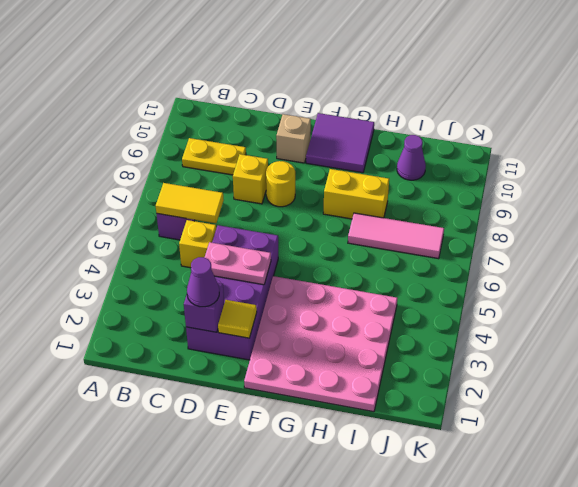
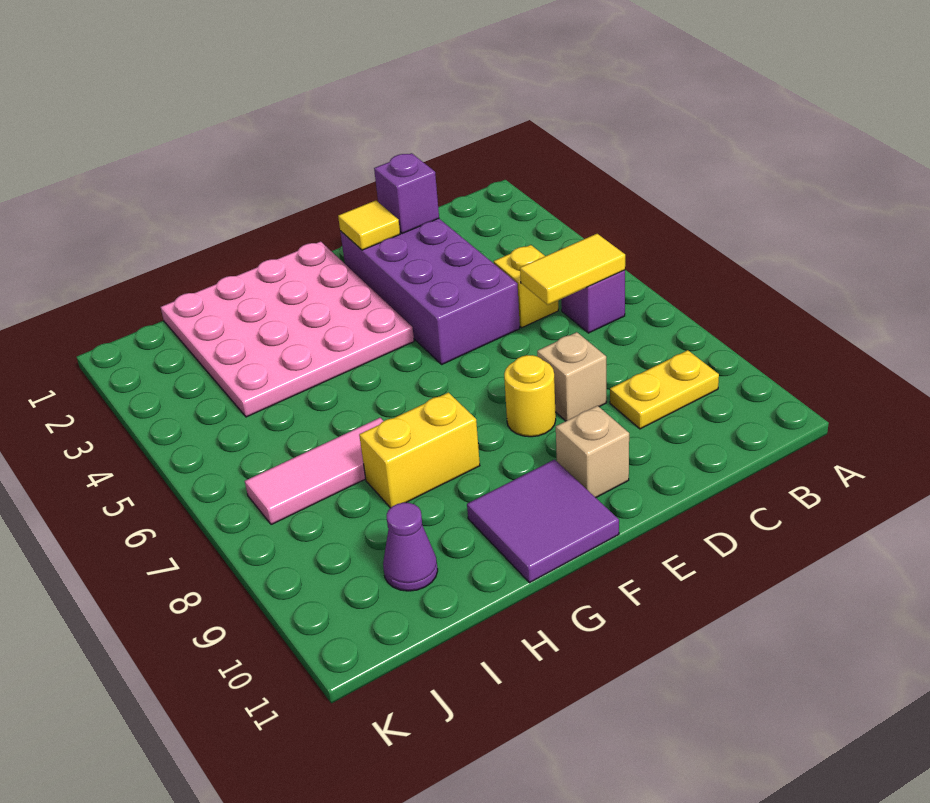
purple cone D2 level 3 -> none
pink plate D4:E4 level 2 -> none
yellow brick D8 level 1 -> tan brick D8 level 1

